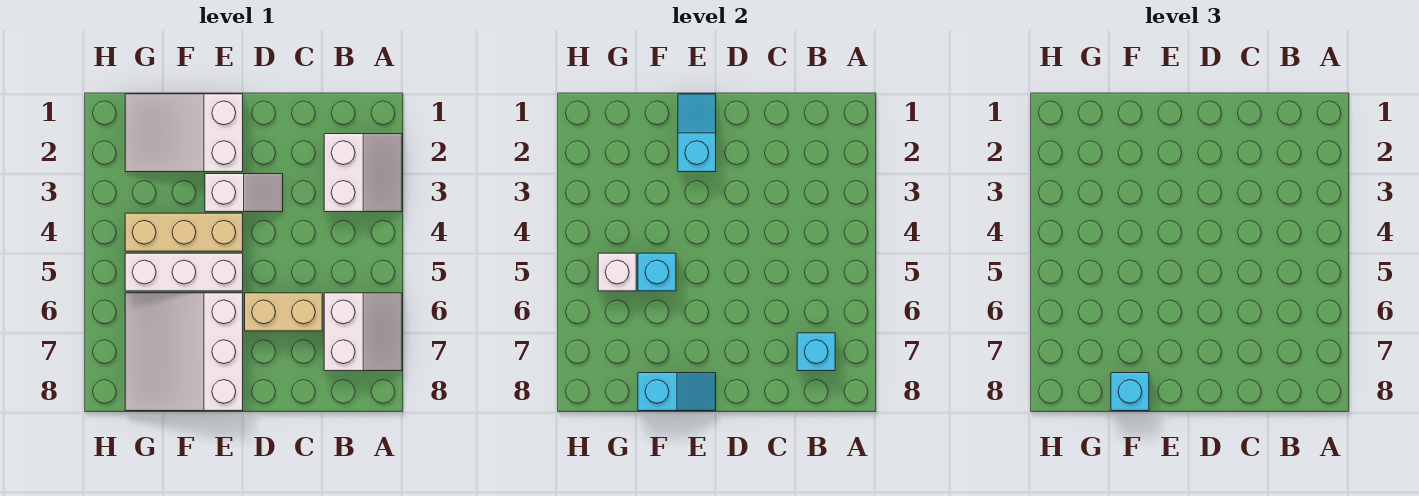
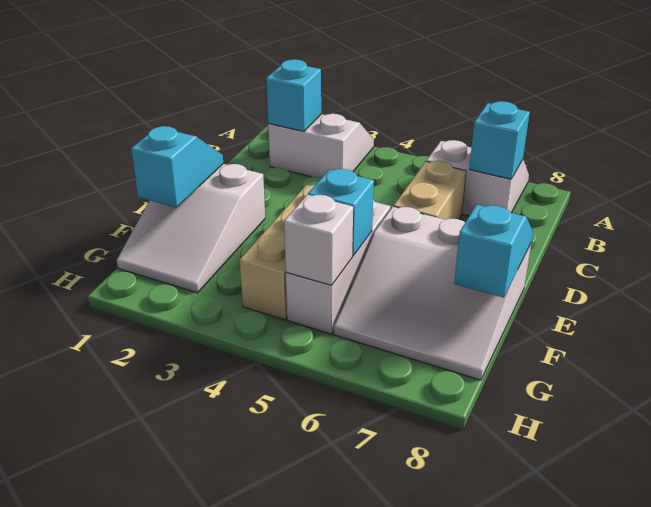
white slope D3:E3 level 1 top E -> none
cyan slope E1:E2 level 2 top 2 -> cyan slope E1:F1 level 2 top F
cyan brick F8 level 3 -> cyan brick B2 level 2

